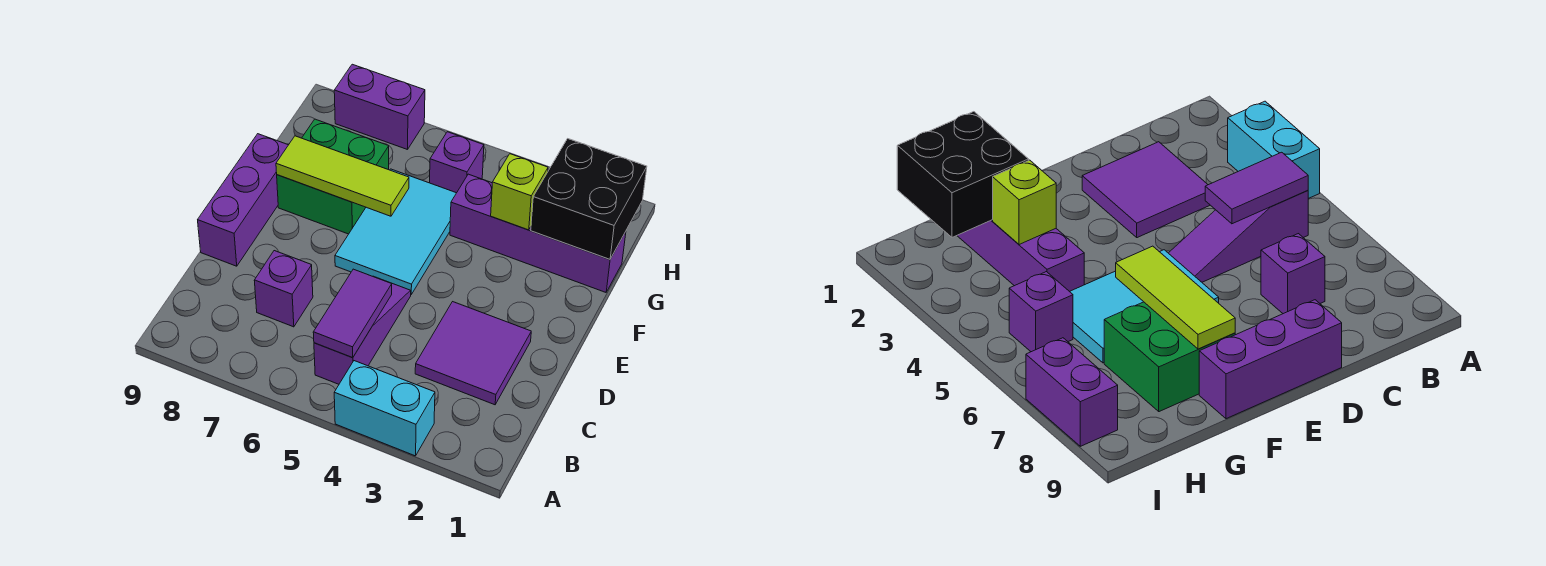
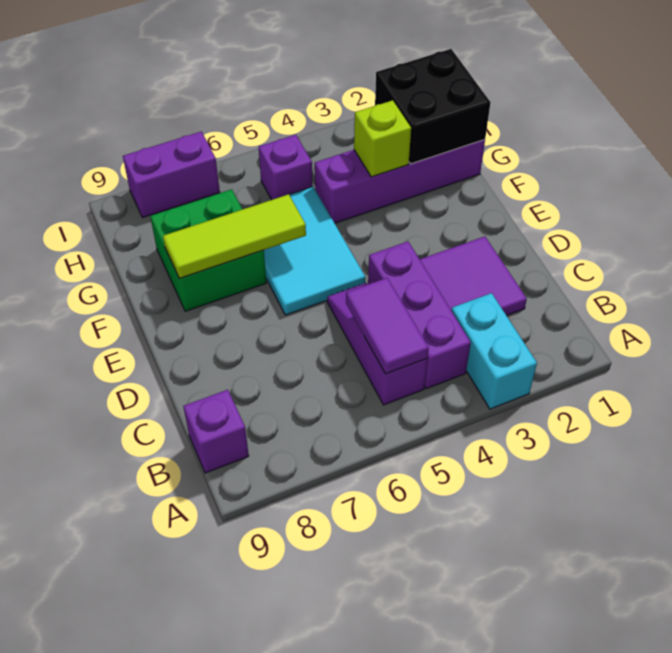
cyan brick A3:A4 level 1 -> cyan brick A3:B3 level 1
purple brick C7 level 1 -> purple brick B9 level 1
purple brick D9:F9 level 1 -> purple brick B4:D4 level 1

